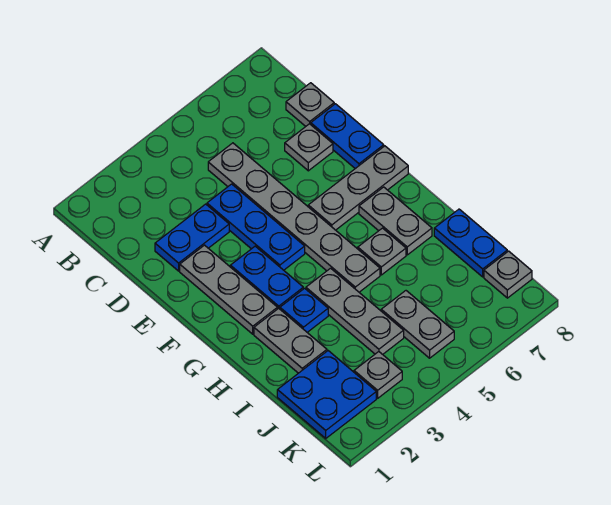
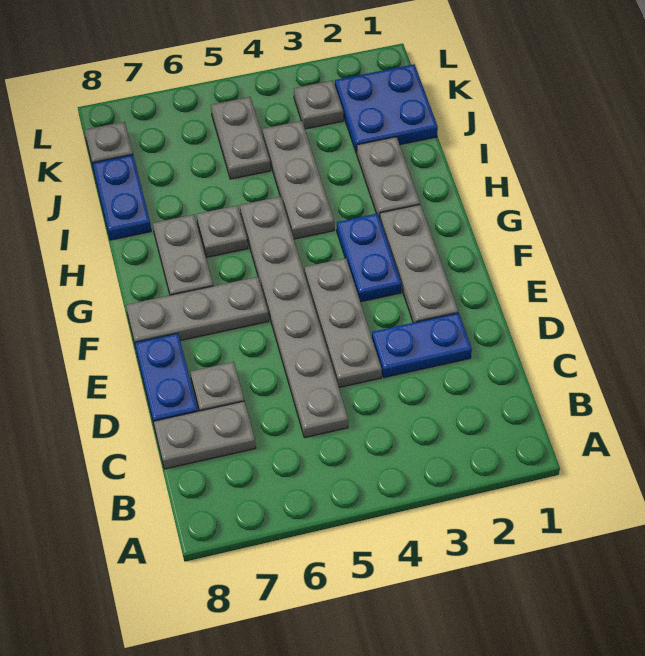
grey plate C8 level 1 -> grey plate C7:C8 level 1
blue plate D4:F4 level 1 -> grey plate D4:F4 level 1
blue plate H3 level 1 -> none

